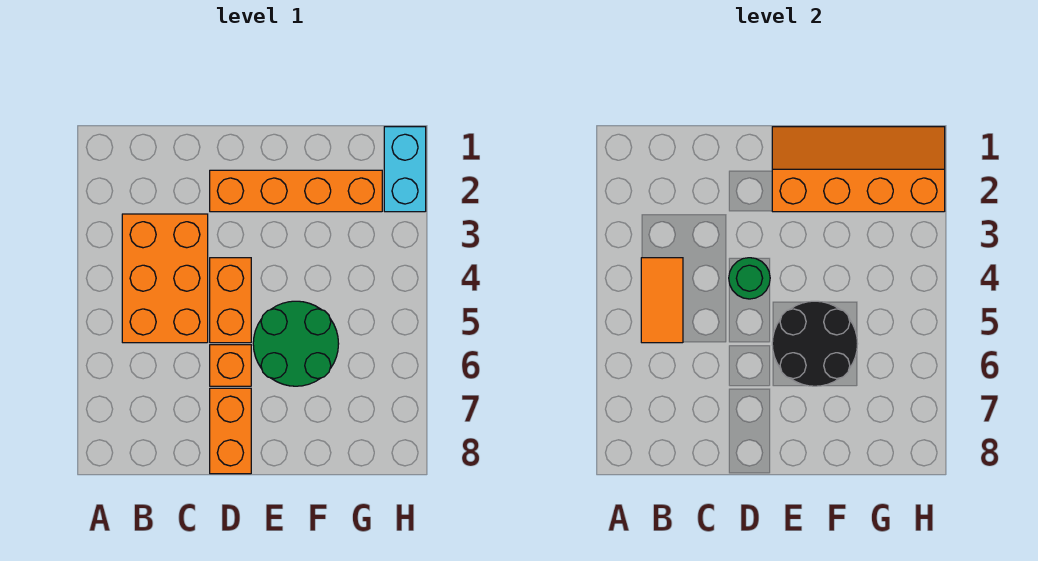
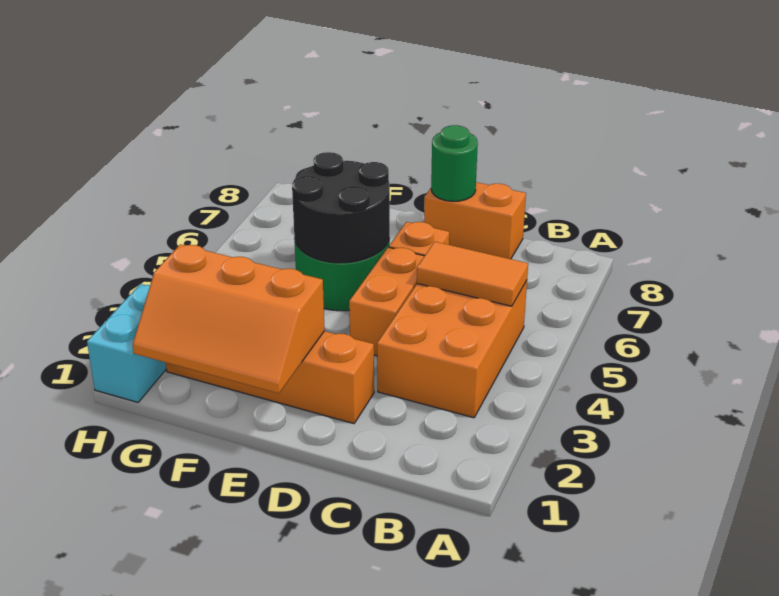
orange tile B4:B5 level 2 -> orange tile B5:C5 level 2
green round brick D4 level 2 -> green round brick D8 level 2
orange brick D7:D8 level 1 -> orange brick C8:D8 level 1
orange slope E1:H2 level 2 top 2 -> orange slope E1:G2 level 2 top 2

